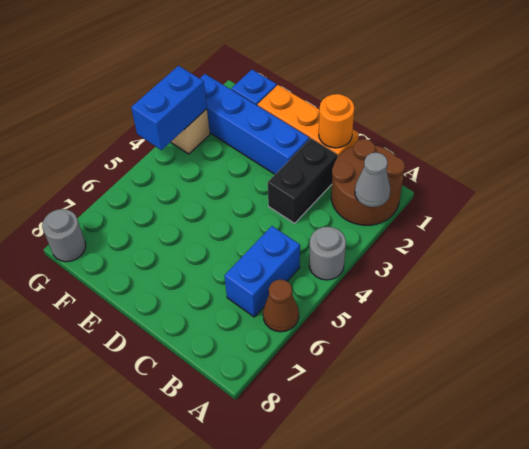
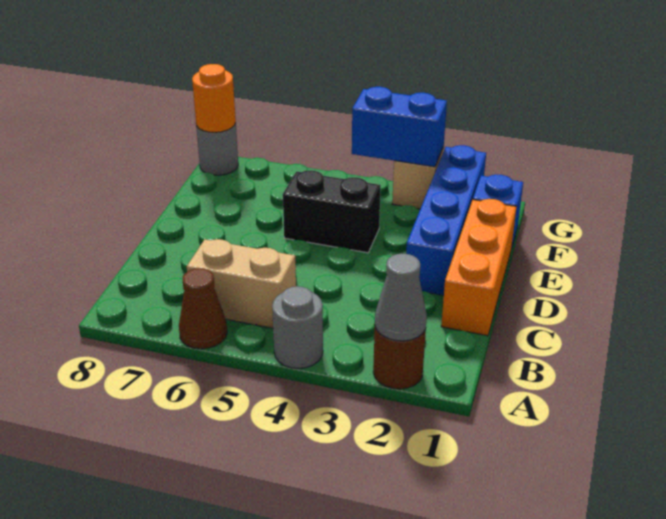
brown round brick A1:B2 level 1 -> brown round brick A2 level 1
blue brick B5:B6 level 1 -> tan brick B5:B6 level 1
orange round brick C1 level 2 -> orange round brick G8 level 2
black brick C2:C3 level 1 -> black brick E4:E5 level 1

